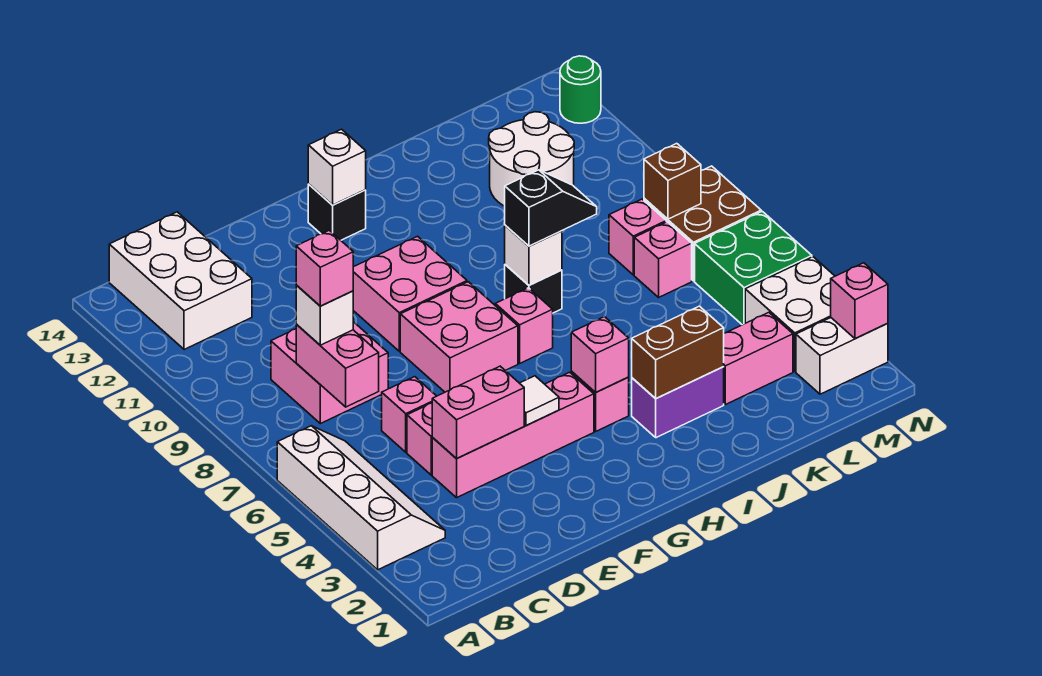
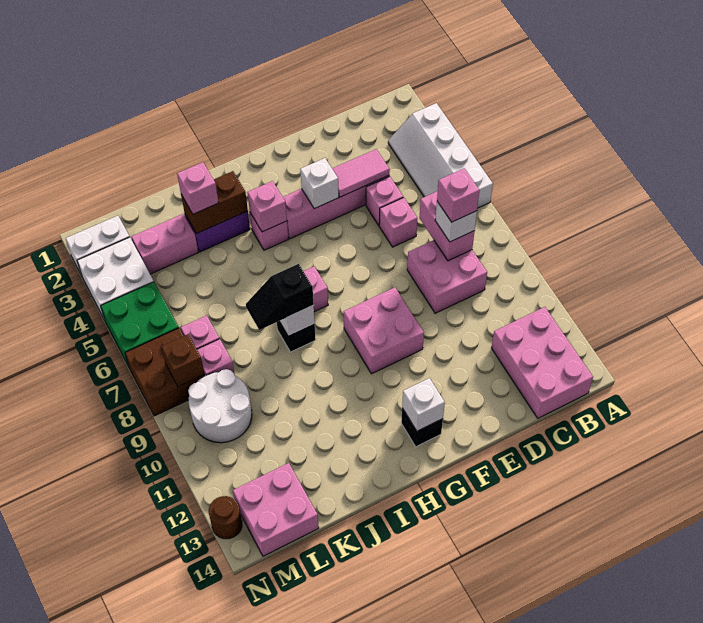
white brick B12:C14 level 1 -> pink brick B12:C14 level 1
pink brick D4:E4 level 2 -> pink tile D4:E4 level 2
white tile F4 level 2 -> white brick F4 level 2
pink brick F7:G8 level 1 -> pink brick L13:M14 level 1
white round brick K11:L12 level 1 -> white round brick L9:M10 level 1
pink brick N2 level 2 -> pink brick J3 level 3
green round brick N13 level 1 -> brown round brick N13 level 1

